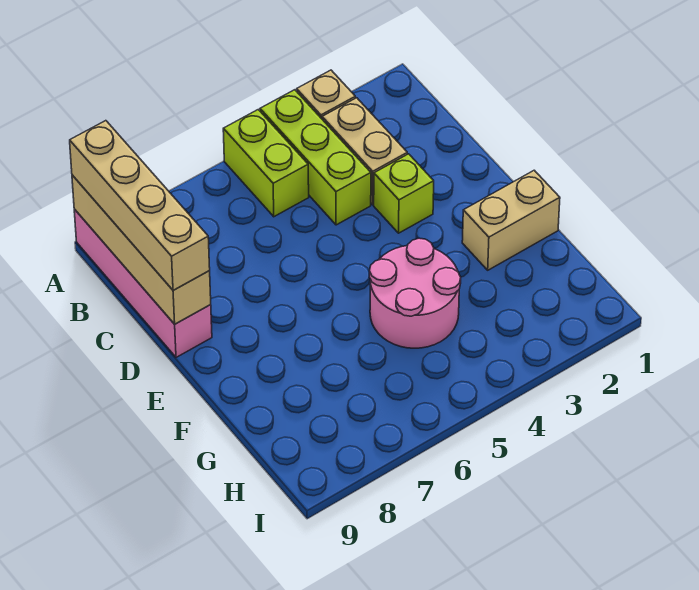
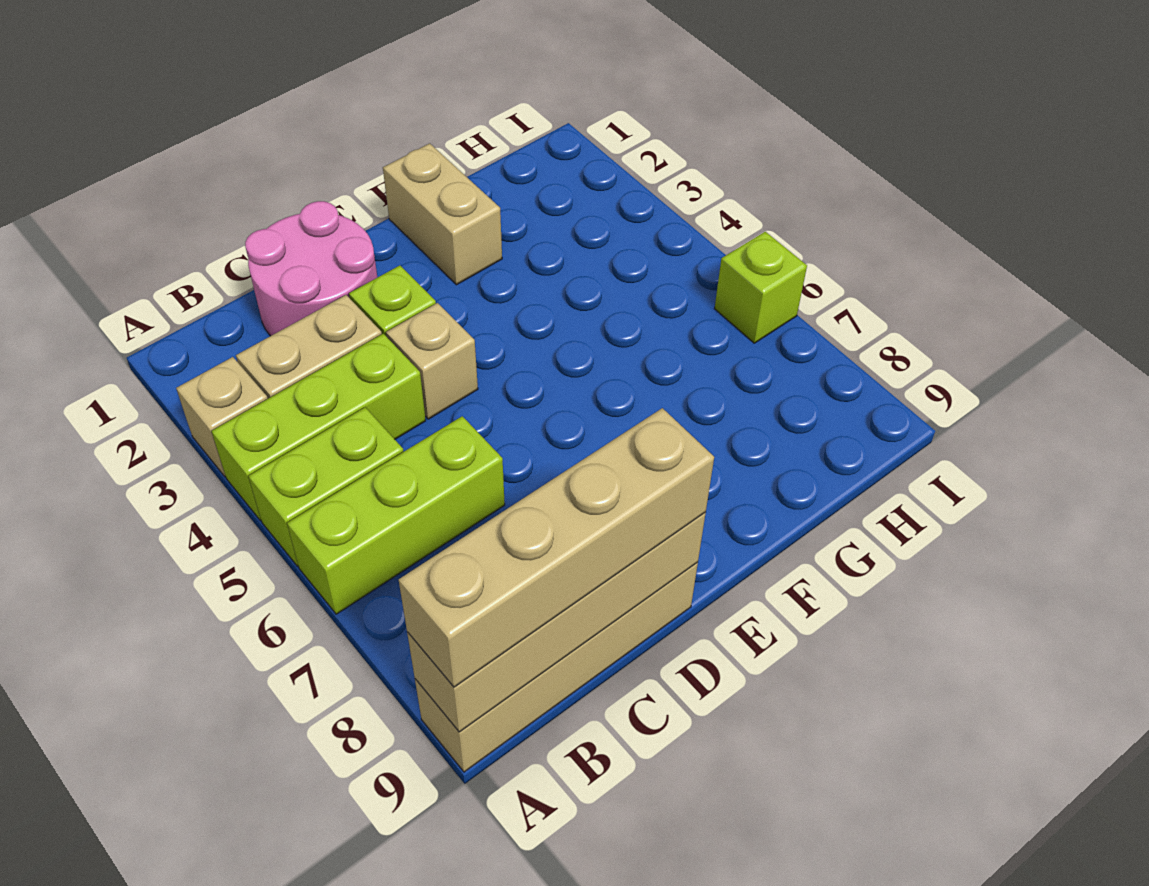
none -> lime brick A6:C6 level 1
pink brick A9:D9 level 1 -> tan brick A9:D9 level 1
none -> tan brick D4 level 1
pink round brick F4:G5 level 1 -> pink round brick C1:D2 level 1
none -> lime brick I6 level 1

